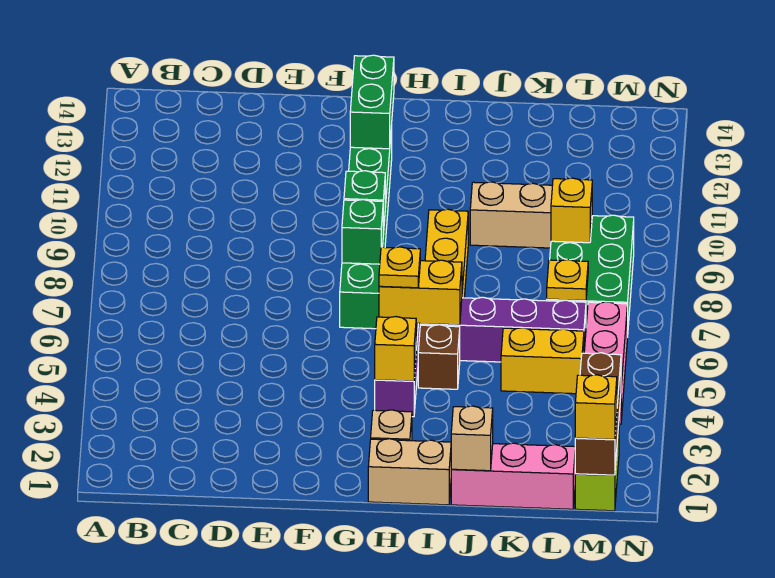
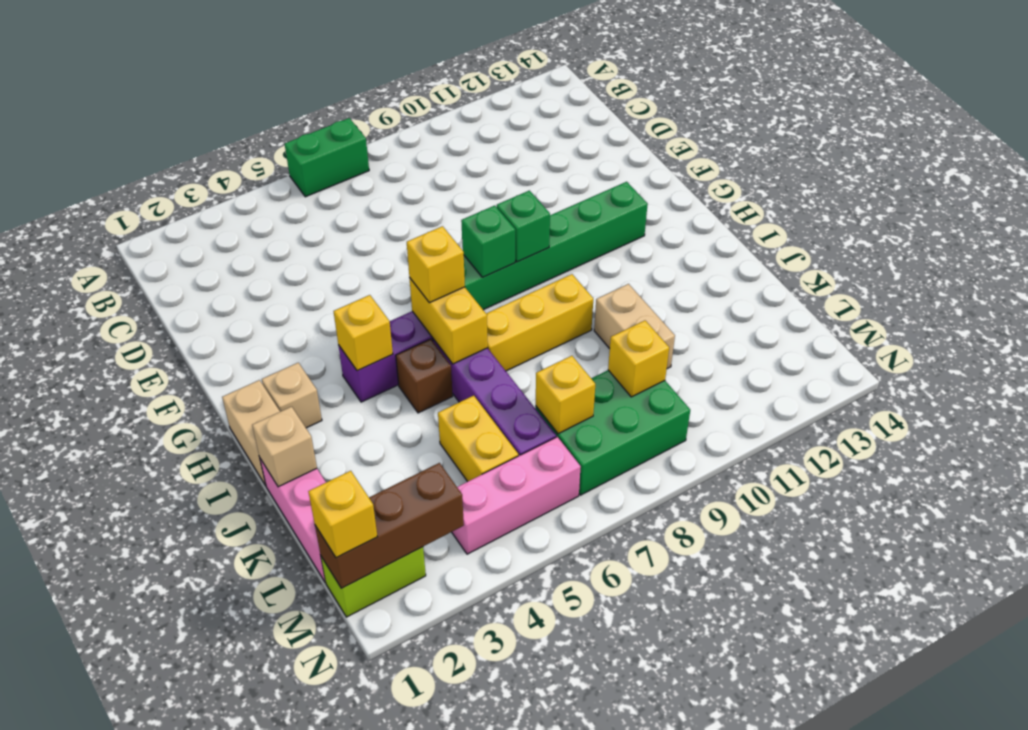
green brick G12:G13 level 2 -> green brick A6:A7 level 1
yellow plate H6 level 3 -> yellow brick H6 level 3
yellow plate L7 level 2 -> yellow brick L7 level 2

